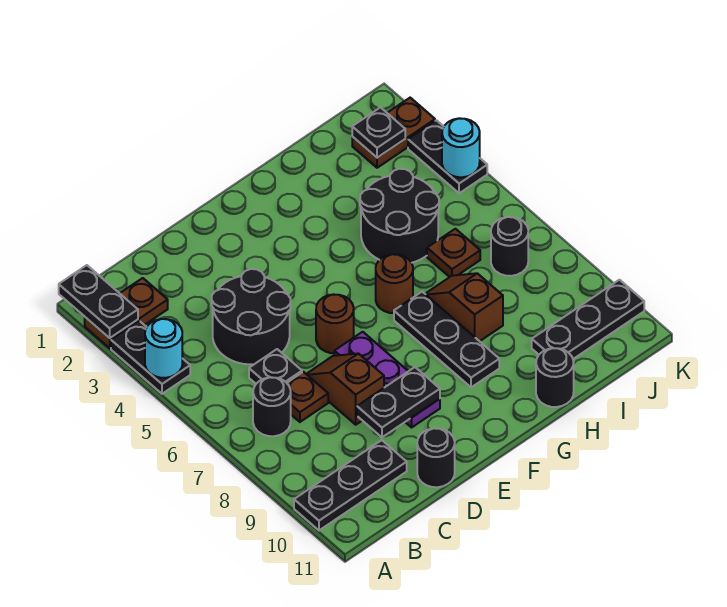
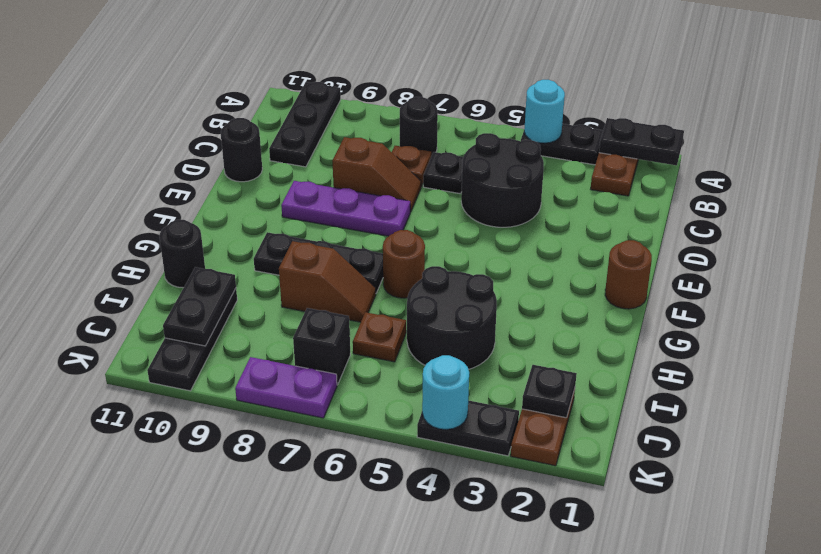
black plate D9:E9 level 2 -> black plate I10:J10 level 2
brown round brick E6 level 1 -> brown round brick F1 level 1
black round brick J7 level 1 -> black brick J7 level 1
none -> purple plate K7:K8 level 1

